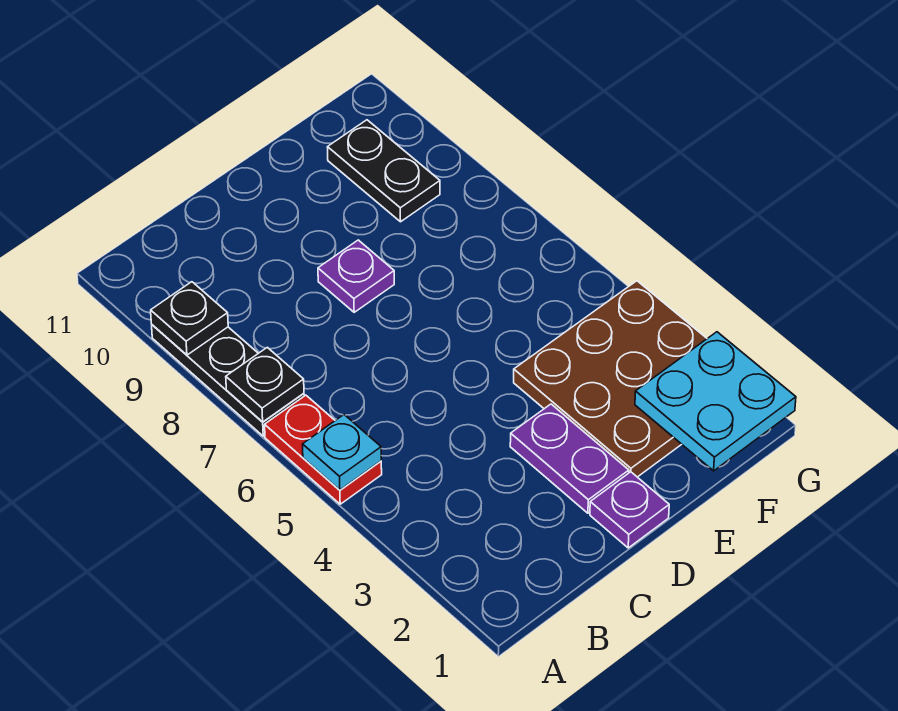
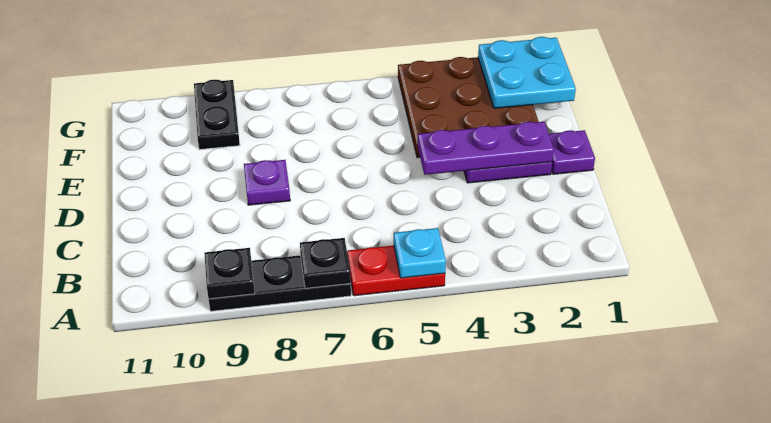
none -> purple plate D2:D4 level 2
black plate F9:F10 level 1 -> black plate F9:G9 level 1

